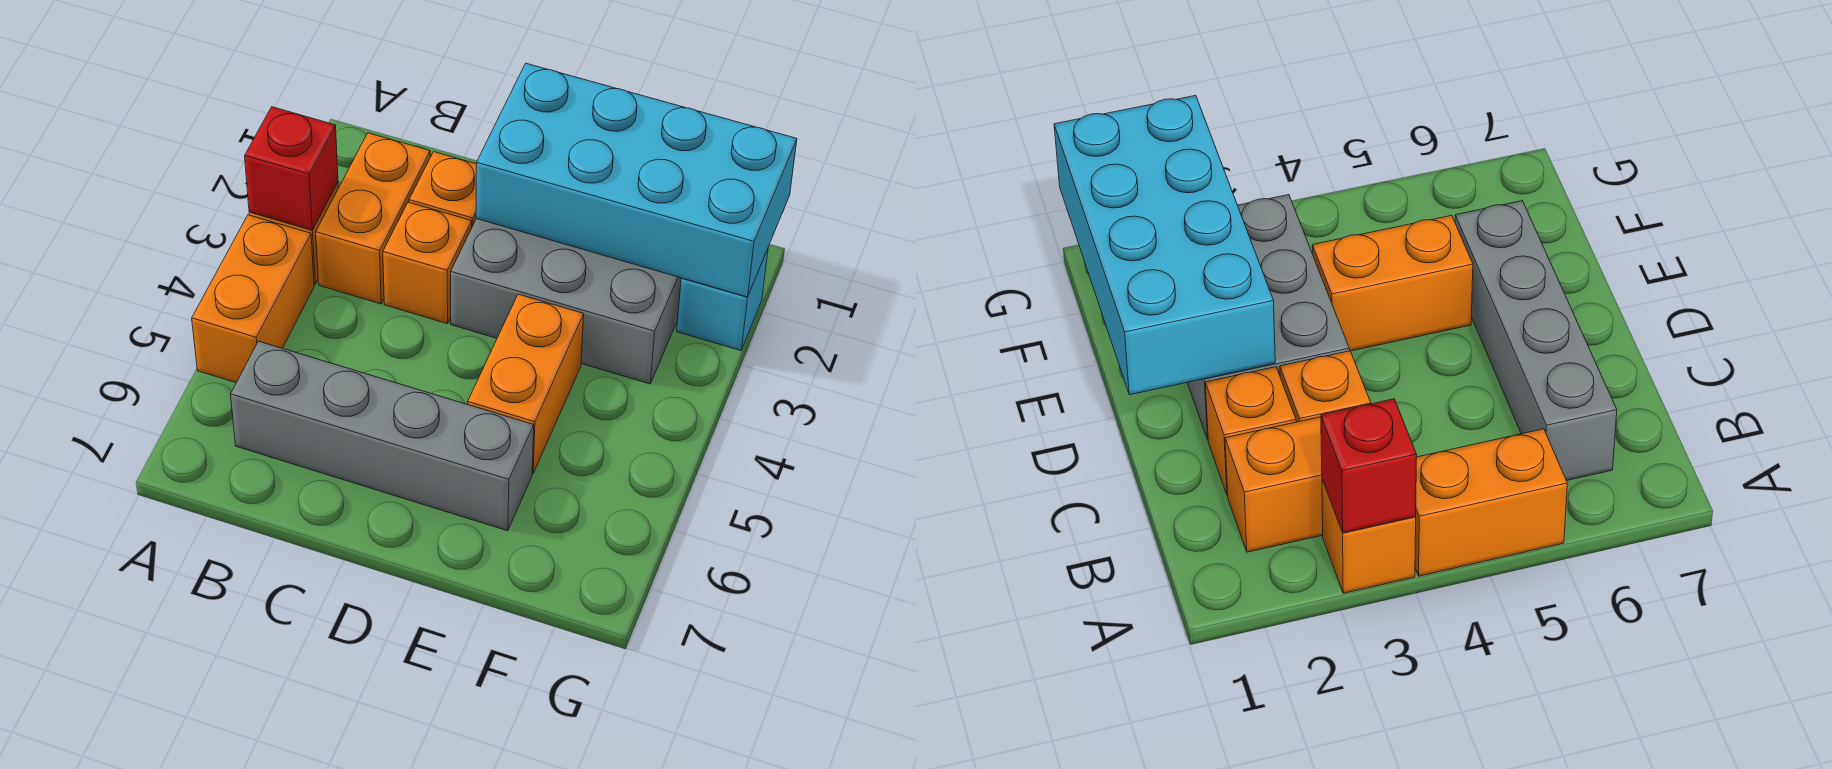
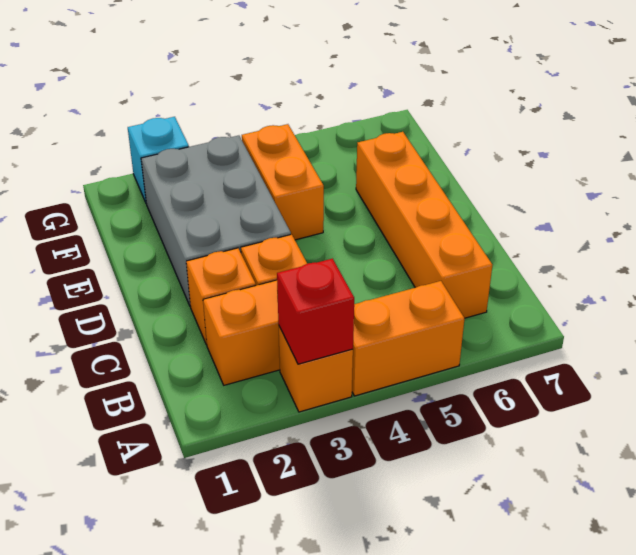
grey brick B6:E6 level 1 -> orange brick B6:E6 level 1
cyan brick D1:G2 level 2 -> none
orange brick E4:E5 level 1 -> orange brick E4:F4 level 1

